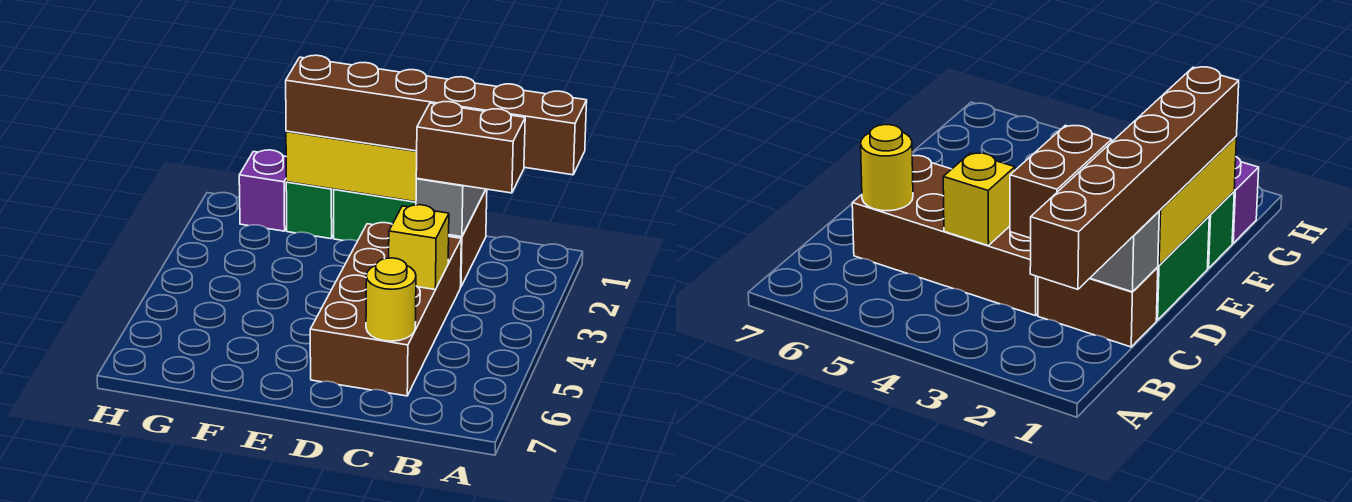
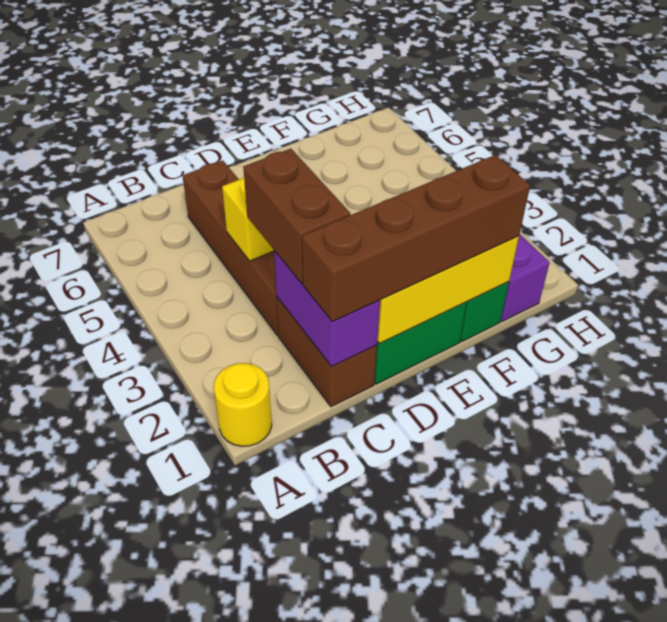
brown brick A1:F1 level 3 -> brown brick C1:F1 level 3
brown brick B2:C2 level 3 -> brown brick C2:C3 level 3
grey brick C1:C2 level 2 -> purple brick C1:C2 level 2
brown brick C3:D6 level 1 -> brown brick C3:C6 level 1
yellow round brick C6 level 2 -> yellow round brick A1 level 1

